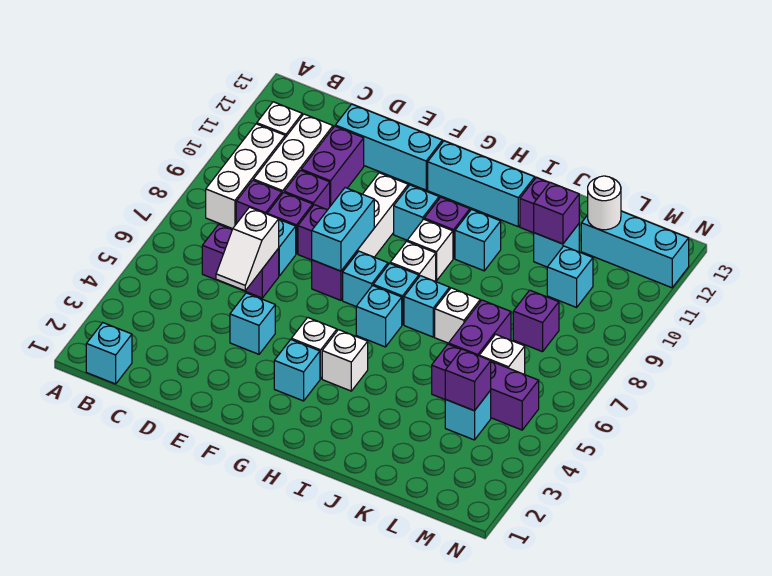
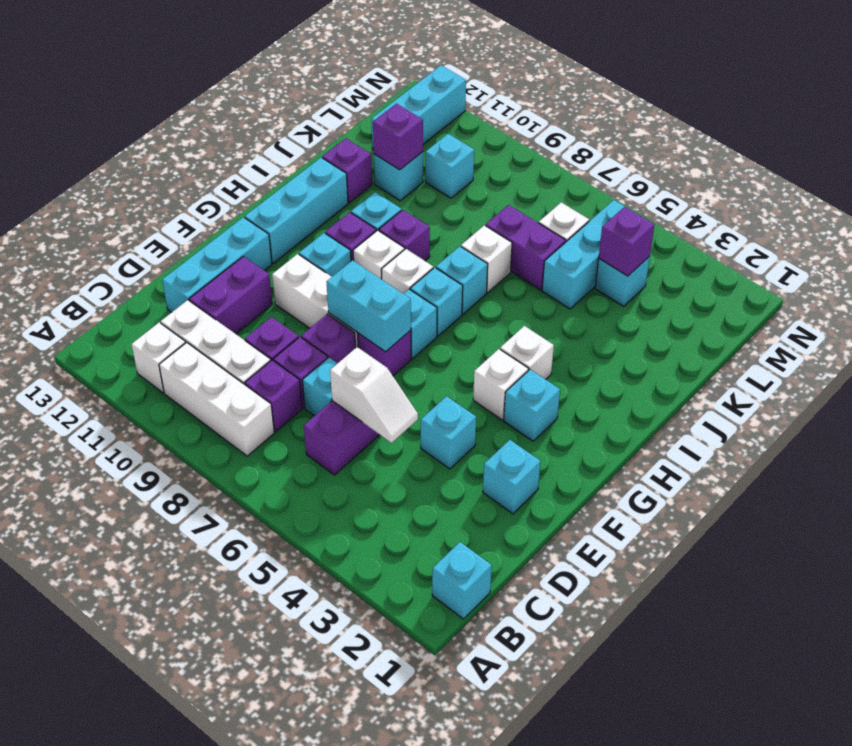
purple brick D10:D11 level 1 -> purple brick D11:E11 level 1
cyan brick H6 level 1 -> cyan brick E2 level 1
purple brick K5:M5 level 1 -> cyan brick K5:M5 level 1
purple brick L8 level 1 -> purple brick I9 level 1
white round brick L12 level 2 -> none

